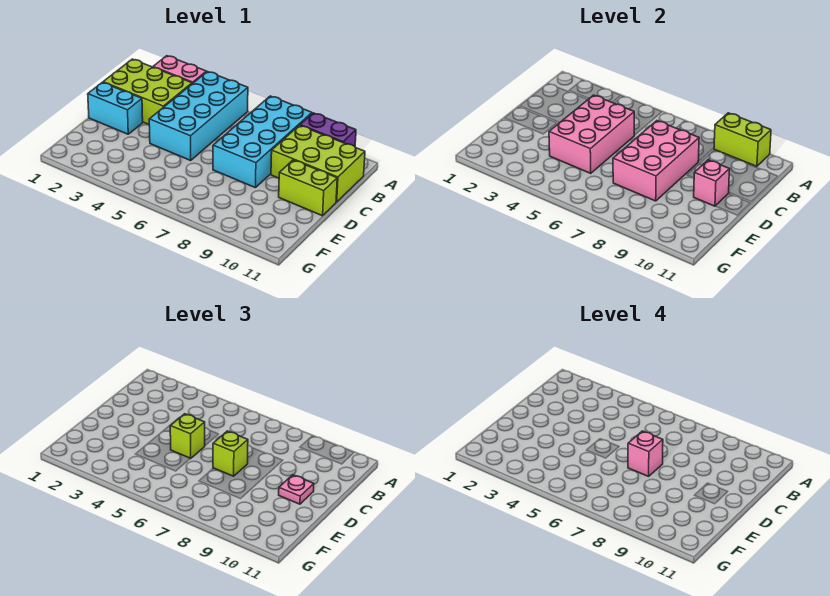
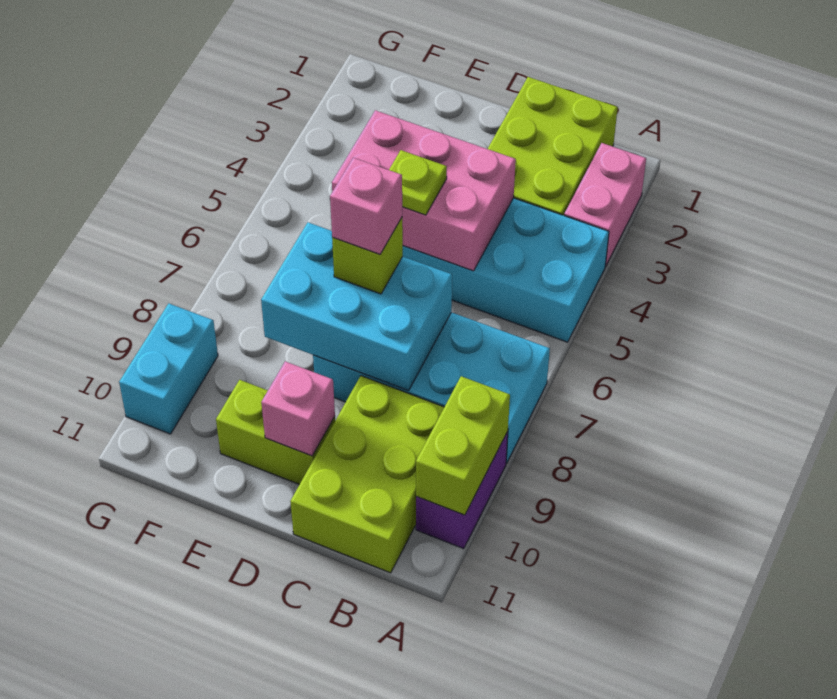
pink brick C7:E8 level 2 -> cyan brick C7:E8 level 2
cyan brick D1:D2 level 1 -> cyan brick G9:G10 level 1
lime brick D5 level 3 -> lime plate D5 level 3
lime brick D10:D11 level 1 -> lime brick D10:E10 level 1
pink plate D10 level 3 -> none

